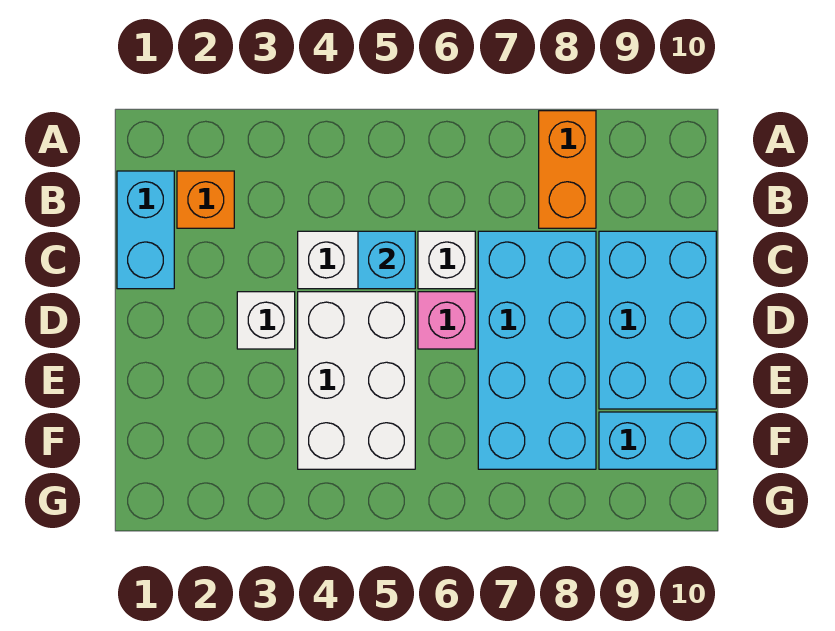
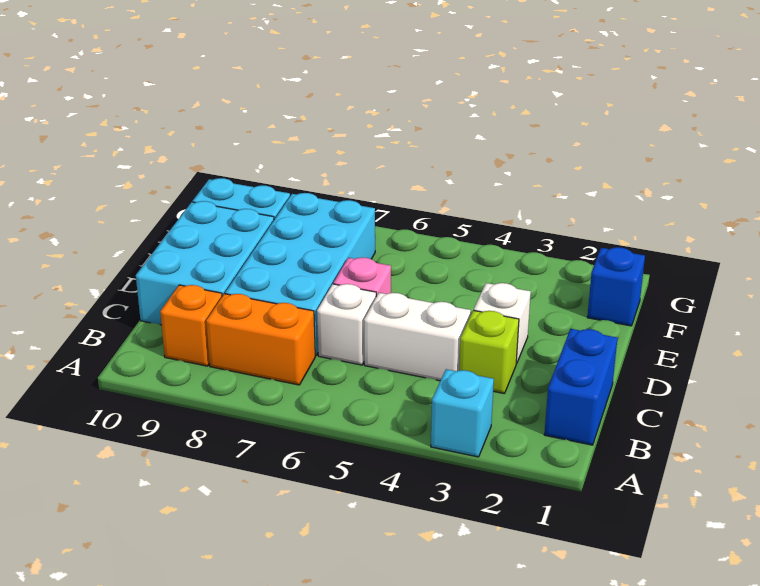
orange brick A8:B8 level 1 -> orange brick B7:B8 level 1
cyan brick B1:C1 level 1 -> blue brick B1:C1 level 1
orange brick B2 level 1 -> orange brick B9 level 1
none -> lime brick C3 level 1
cyan brick C5 level 2 -> cyan brick A3 level 1
white brick D4:F5 level 1 -> none
none -> blue brick F1 level 1

